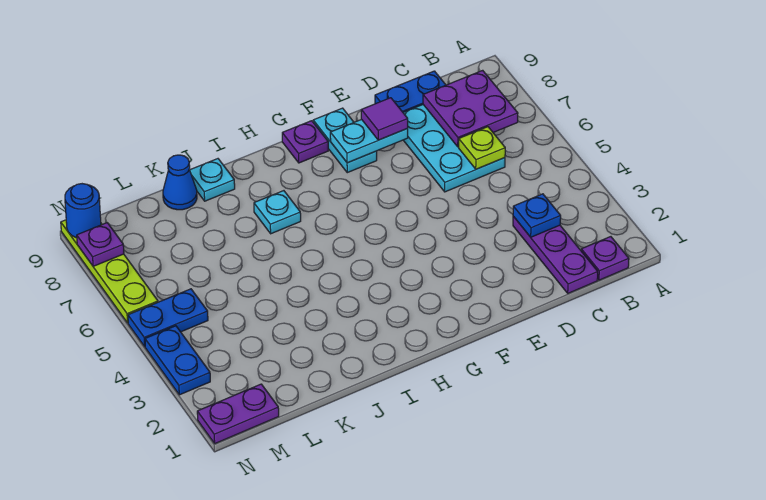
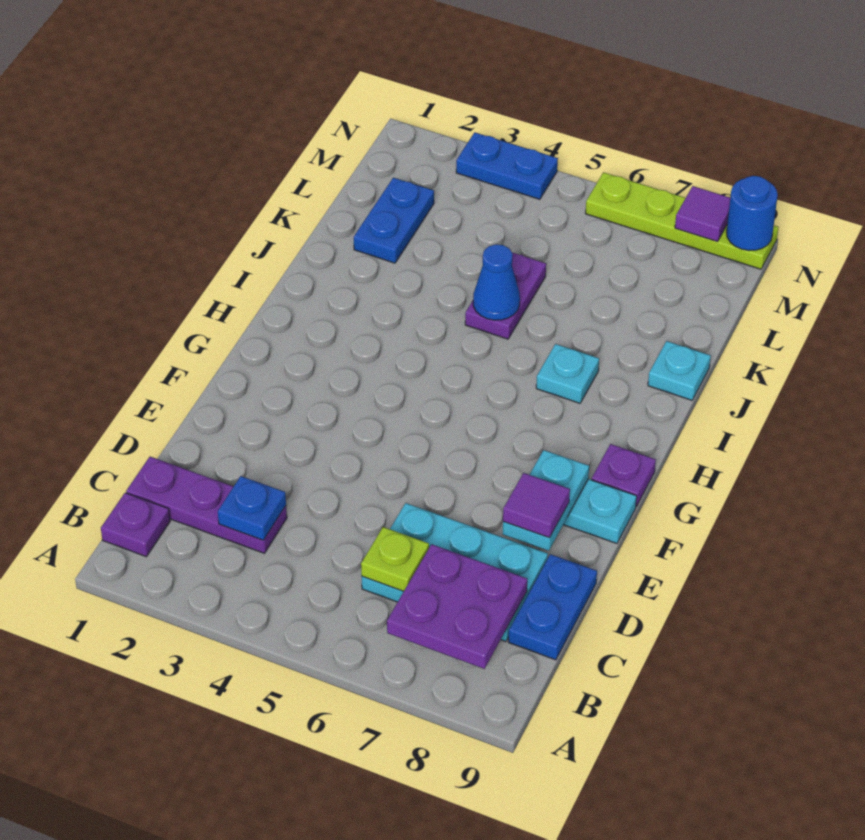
blue cone K9 level 1 -> blue cone J5 level 2
purple plate M1:N1 level 1 -> purple plate J5:K5 level 1
blue plate M5:N5 level 1 -> blue plate K2:L2 level 1
purple plate N8 level 2 -> purple tile N8 level 2

